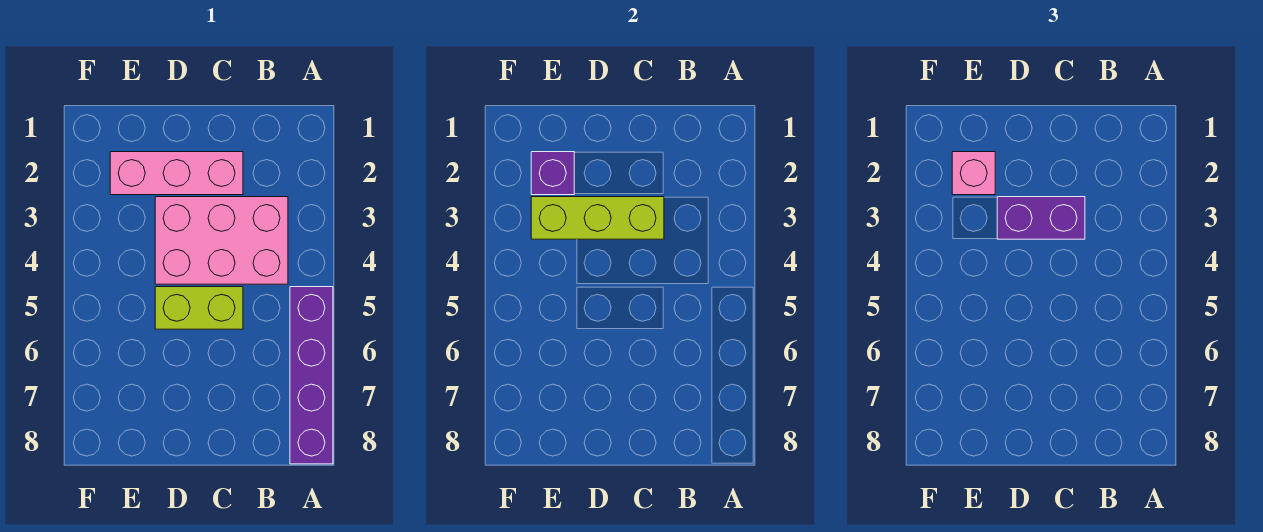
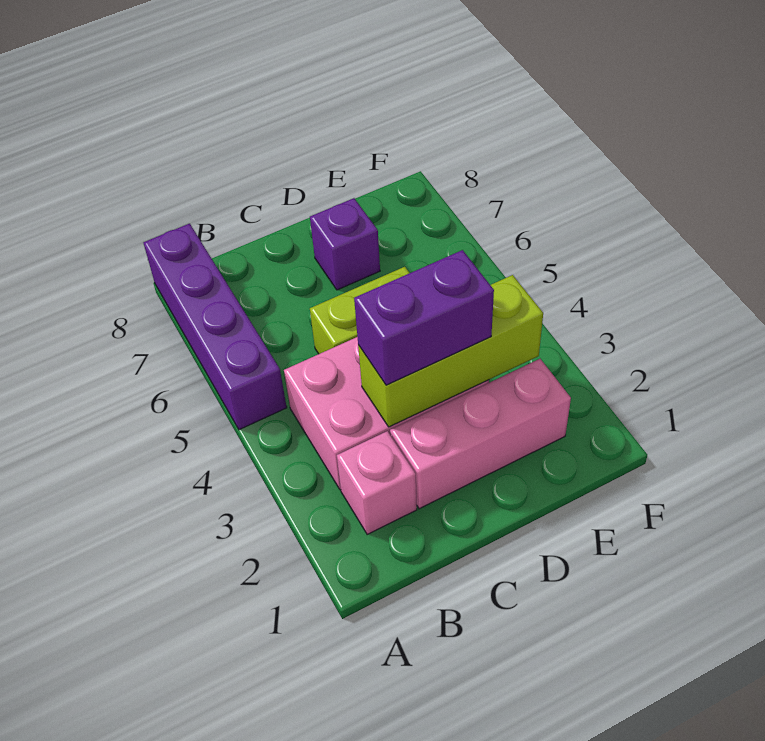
purple brick E2 level 2 -> purple brick D7 level 1
pink brick E2 level 3 -> pink brick B2 level 1

